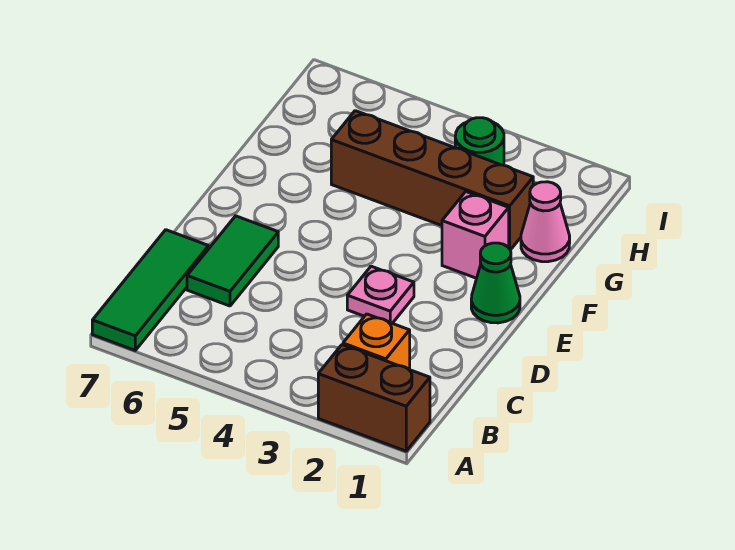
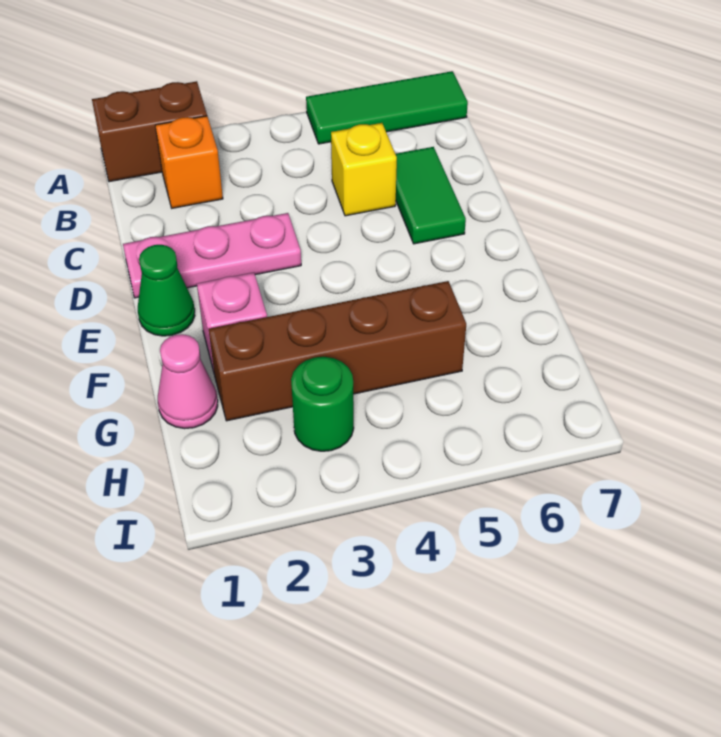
green tile A7:C7 level 1 -> green tile A5:A7 level 1
none -> yellow brick C5 level 1
pink plate D3 level 1 -> pink plate D1:D3 level 1

